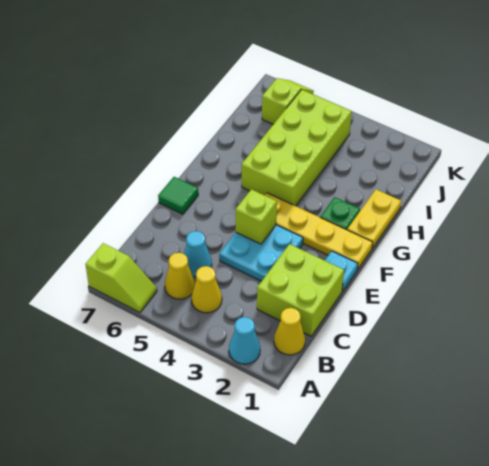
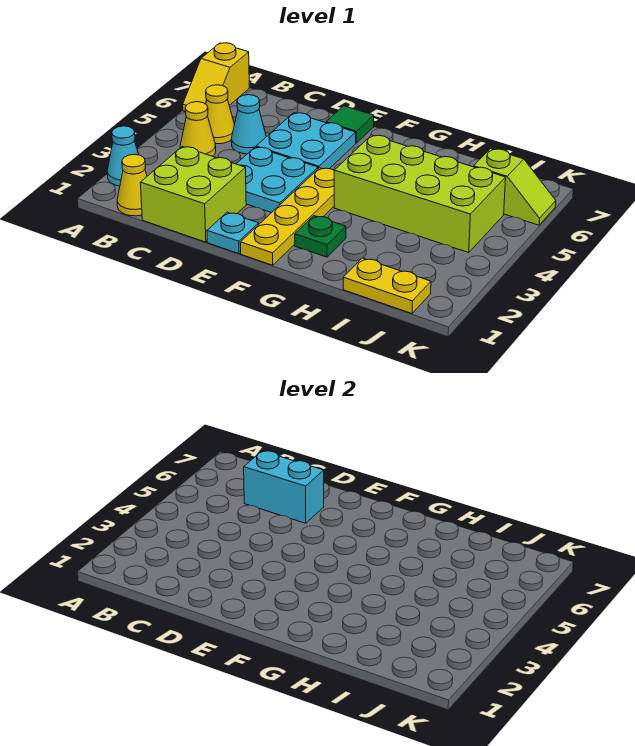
lime slope A6:A7 level 1 top 7 -> yellow slope A6:A7 level 1 top 7
none -> cyan brick C6:D6 level 2
none -> cyan plate D5:E6 level 1
lime brick E4 level 2 -> none
yellow plate G1:H1 level 1 -> yellow plate I1:J1 level 1

